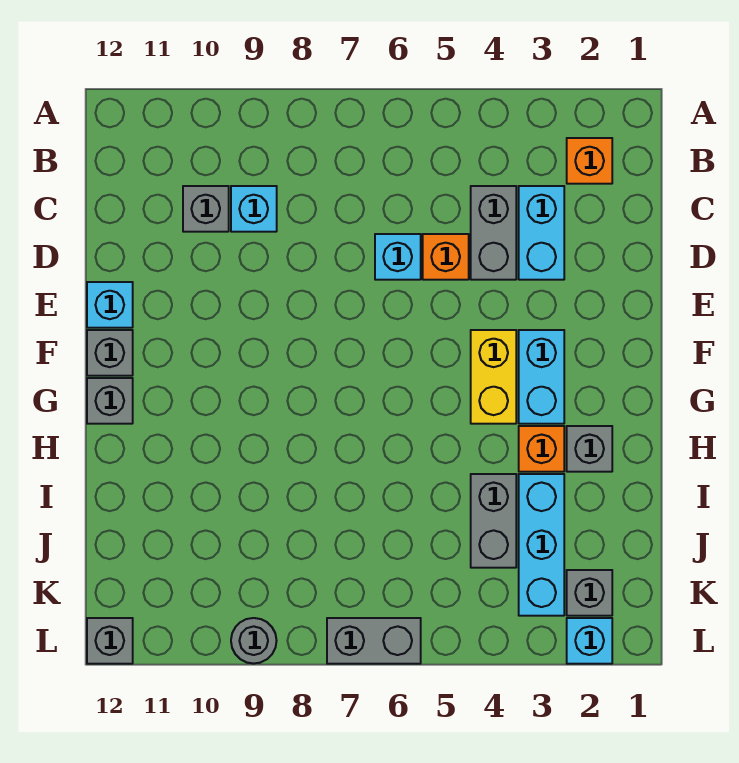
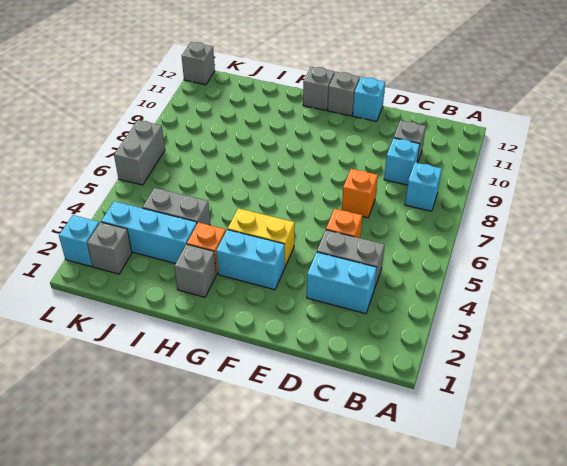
orange brick B2 level 1 -> orange brick D7 level 1
cyan brick D6 level 1 -> cyan brick B8 level 1
grey round brick L9 level 1 -> none

